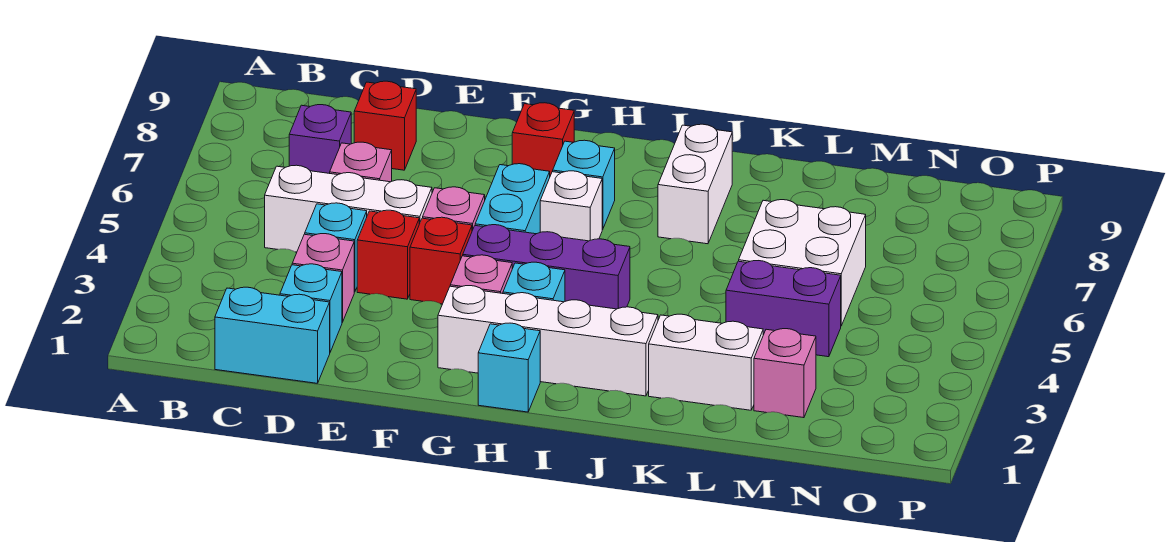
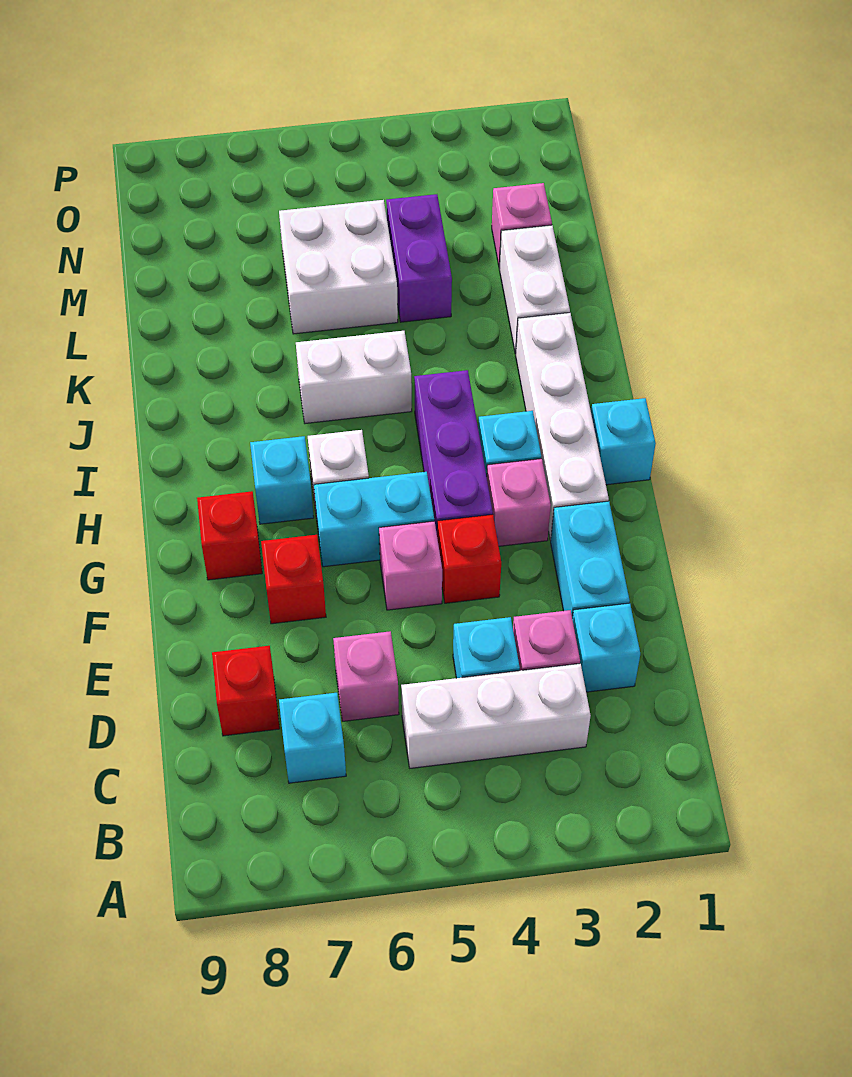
cyan brick C1:D1 level 1 -> cyan brick E2:F2 level 1
white brick C5:E5 level 1 -> white brick C3:C5 level 1
purple brick C7 level 1 -> cyan brick C7 level 1
red brick E4 level 1 -> red brick F7 level 1
white brick J7:J8 level 1 -> white brick J5:J6 level 1

